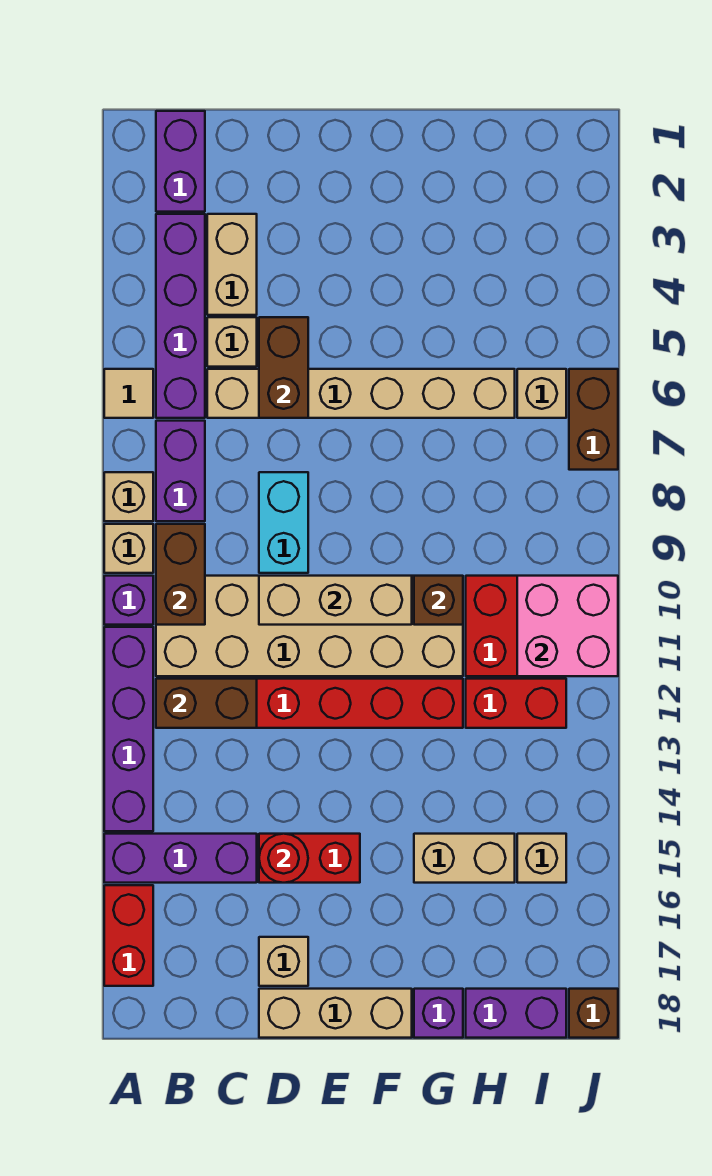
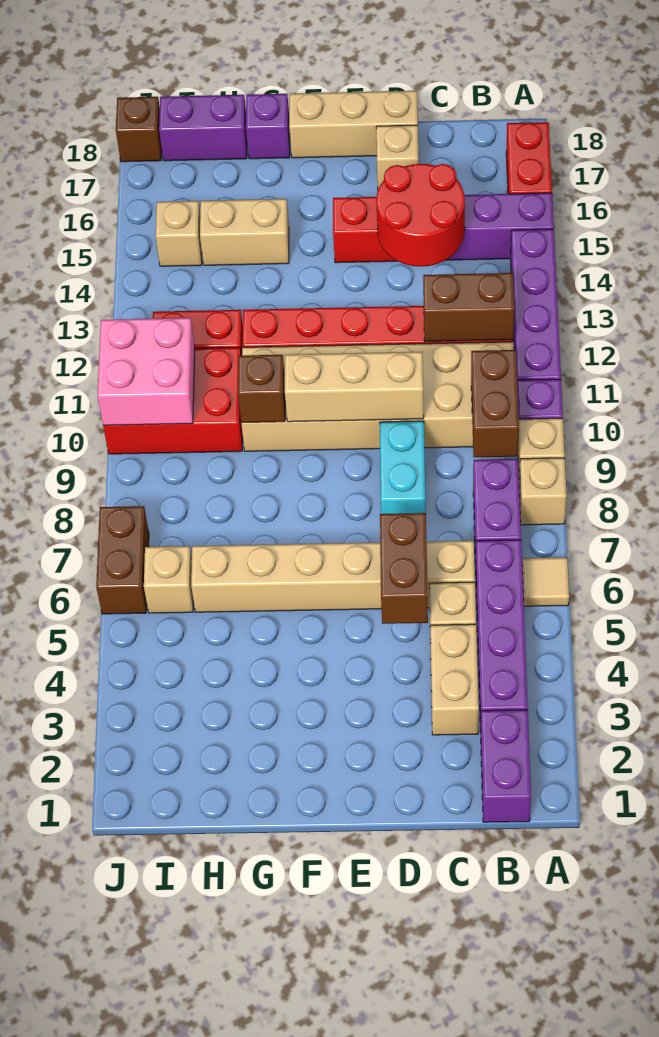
red round brick D15 level 2 -> red round brick C14:D15 level 2

